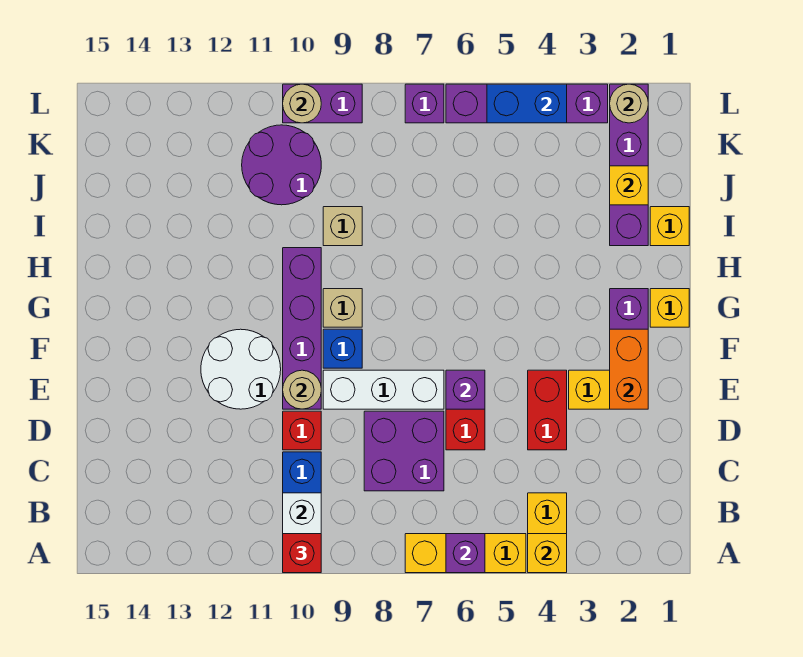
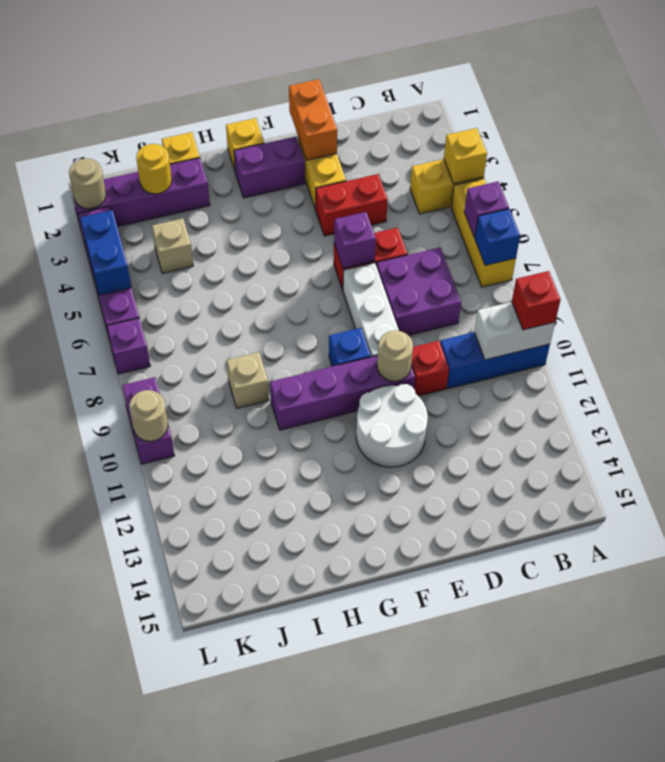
none -> blue brick A7 level 2
orange brick E2:F2 level 2 -> orange brick E1:E2 level 2
tan brick G9 level 1 -> tan brick J4 level 1
yellow brick J2 level 2 -> yellow round brick J2 level 2
purple round brick J10:K11 level 1 -> none

